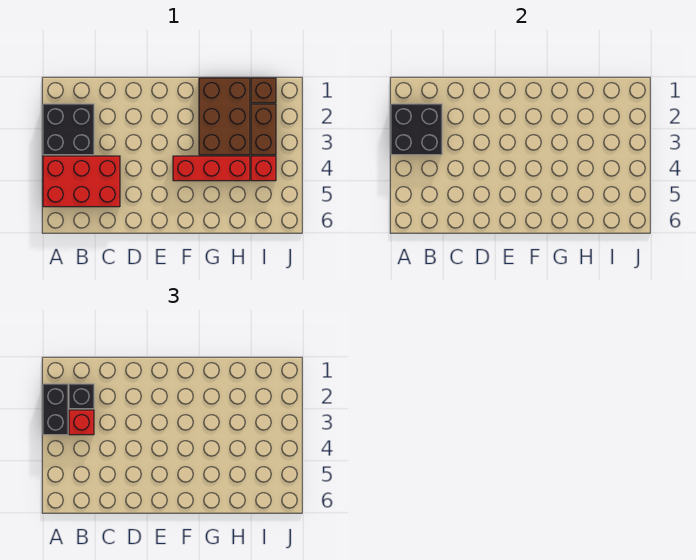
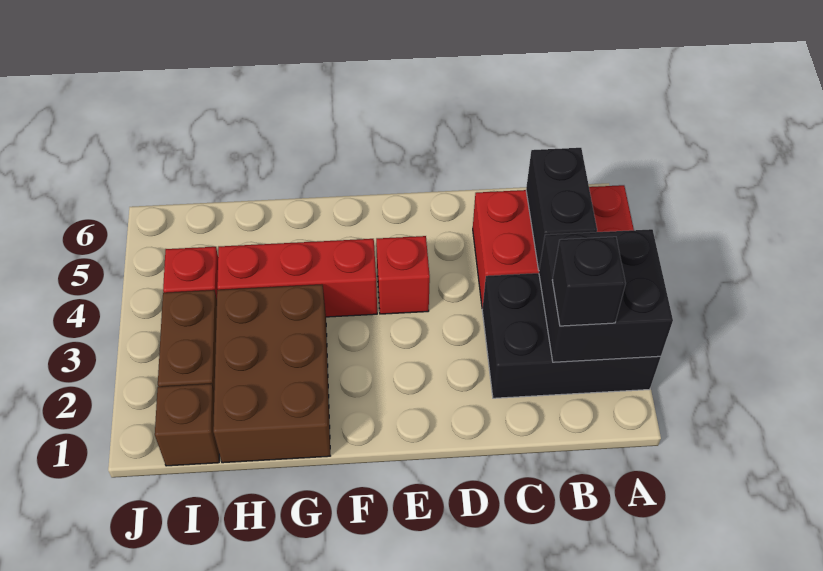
black brick A2:B3 level 1 -> black brick A2:C3 level 1
black brick A2:A3 level 3 -> black brick B4:B5 level 2
red brick B3 level 3 -> red brick E4 level 1

